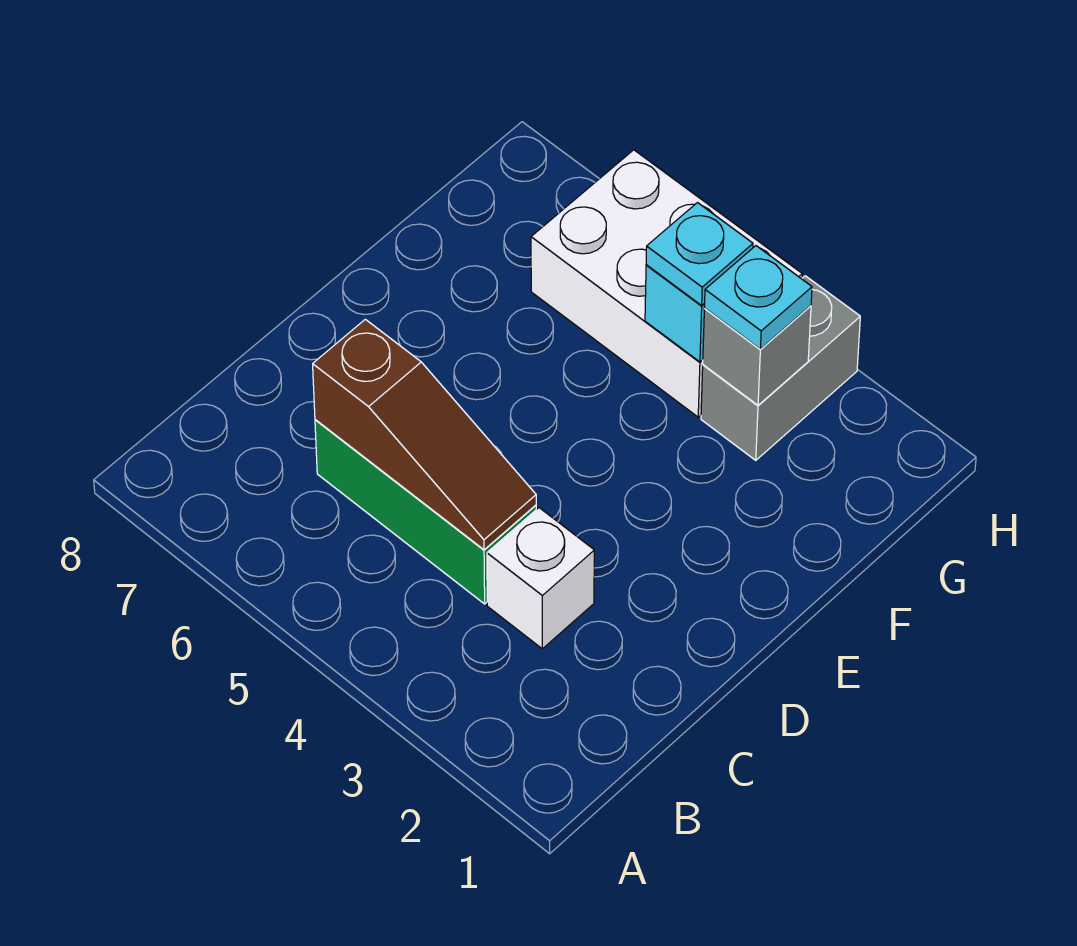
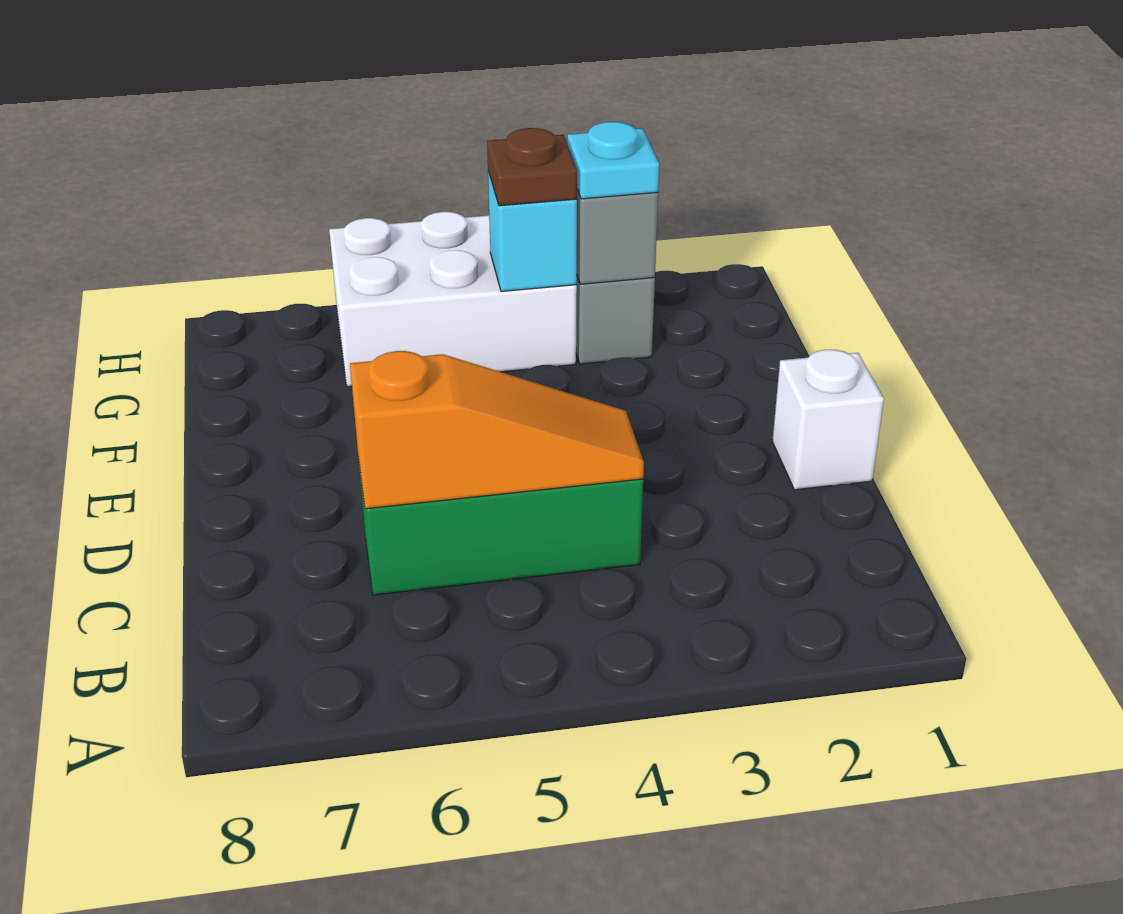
white brick C3 level 1 -> white brick D1 level 1
brown slope C4:C6 level 2 top 6 -> orange slope C4:C6 level 2 top 6
cyan plate G4 level 3 -> brown plate G4 level 3

